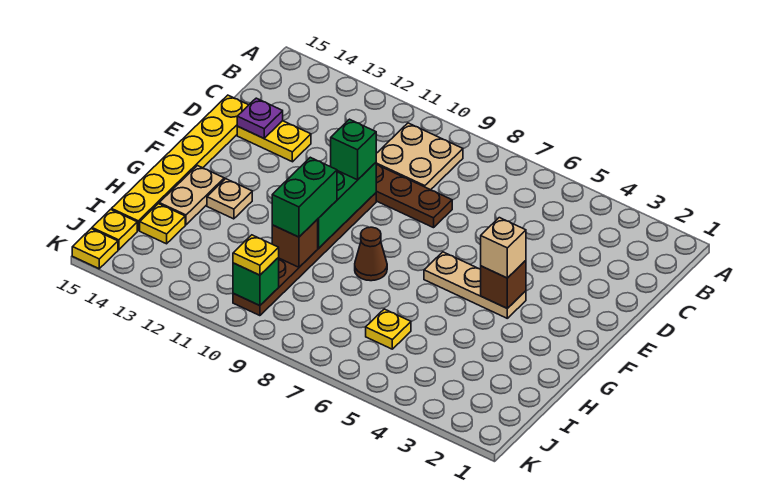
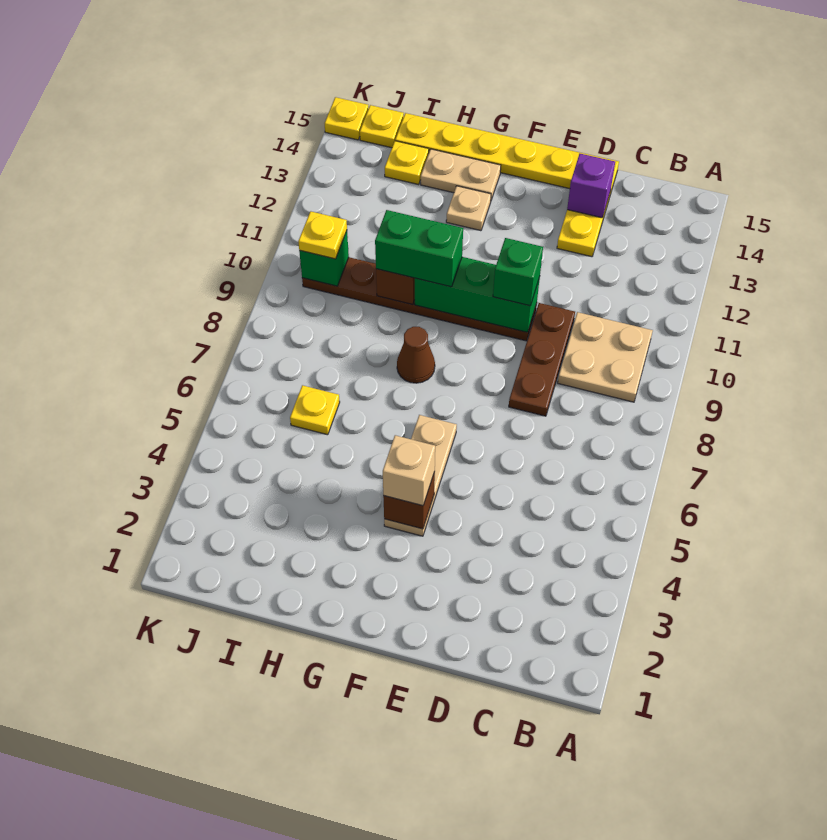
purple plate D14 level 2 -> purple brick D14 level 2

